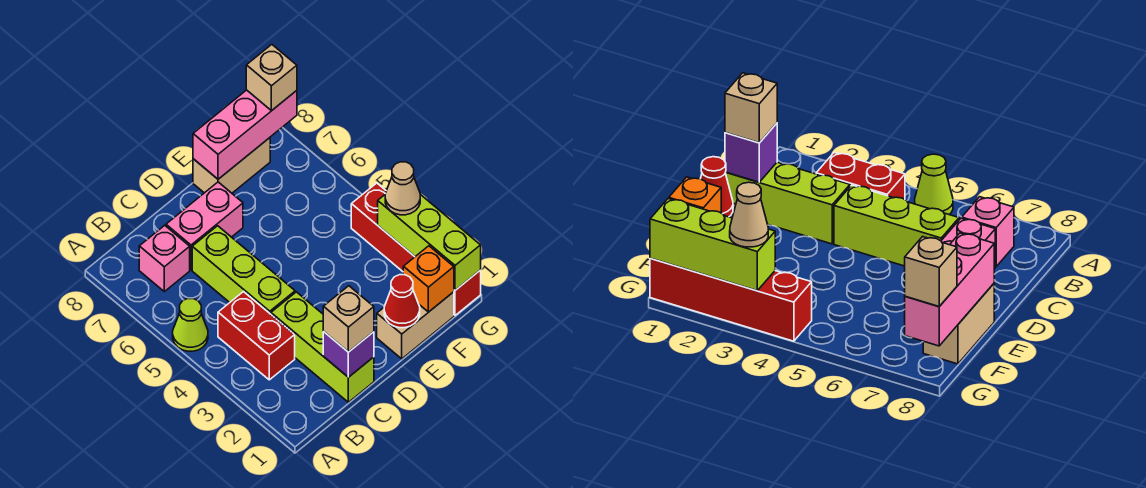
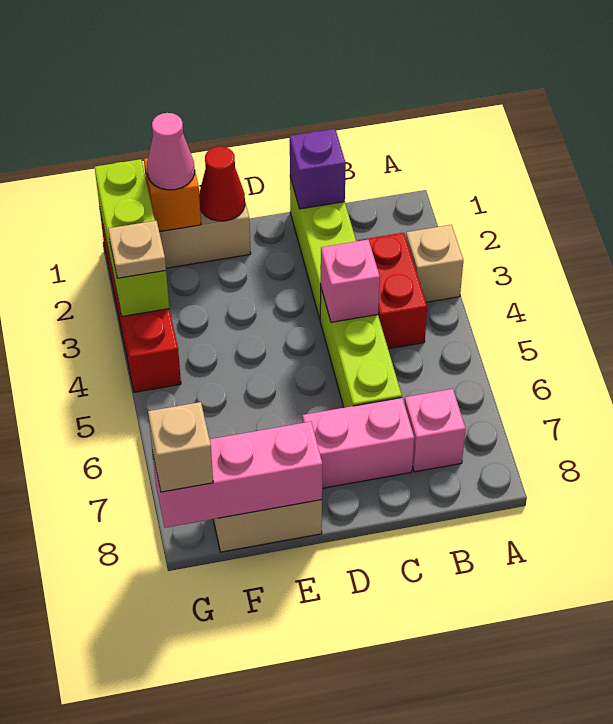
lime cone A5 level 1 -> none
tan brick C1 level 3 -> tan brick A3 level 1
none -> pink brick C4 level 2
none -> pink cone F1 level 3
tan cone G3 level 3 -> tan plate G3 level 3

